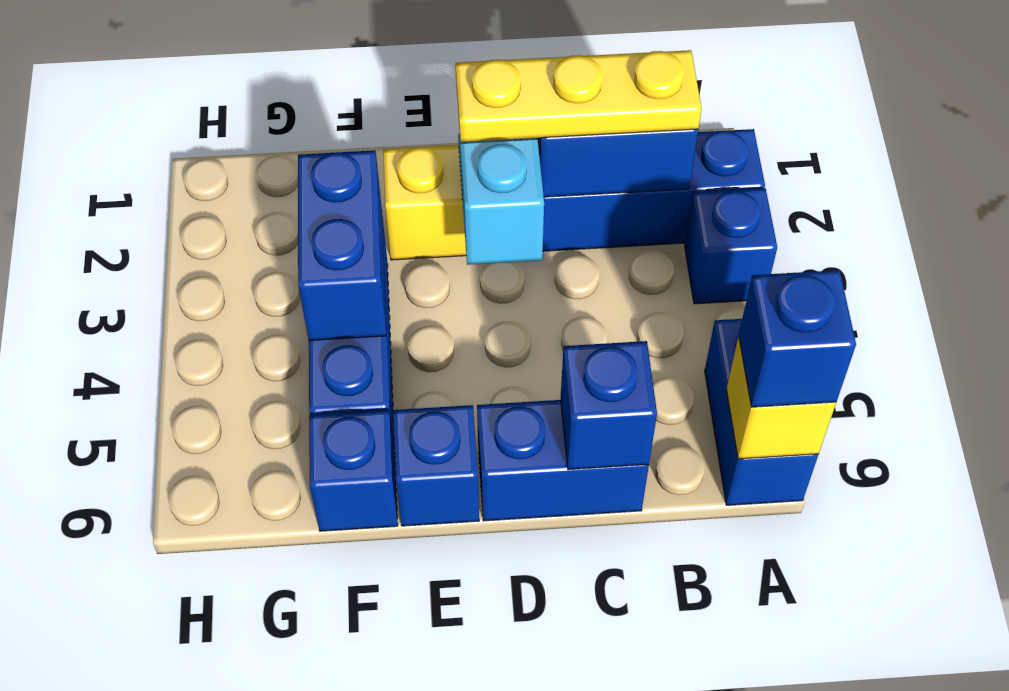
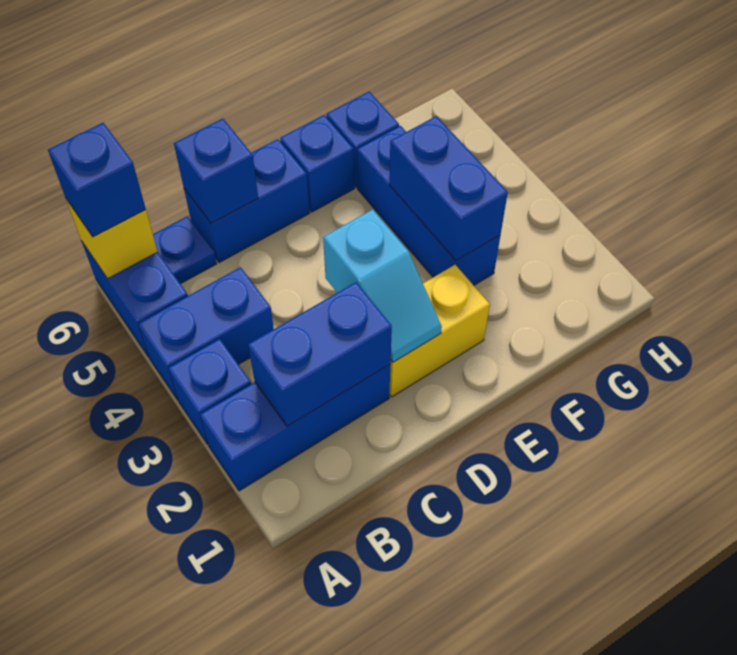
none -> blue brick A4:B4 level 1
yellow plate B2:D2 level 3 -> none
none -> blue plate B6 level 1

